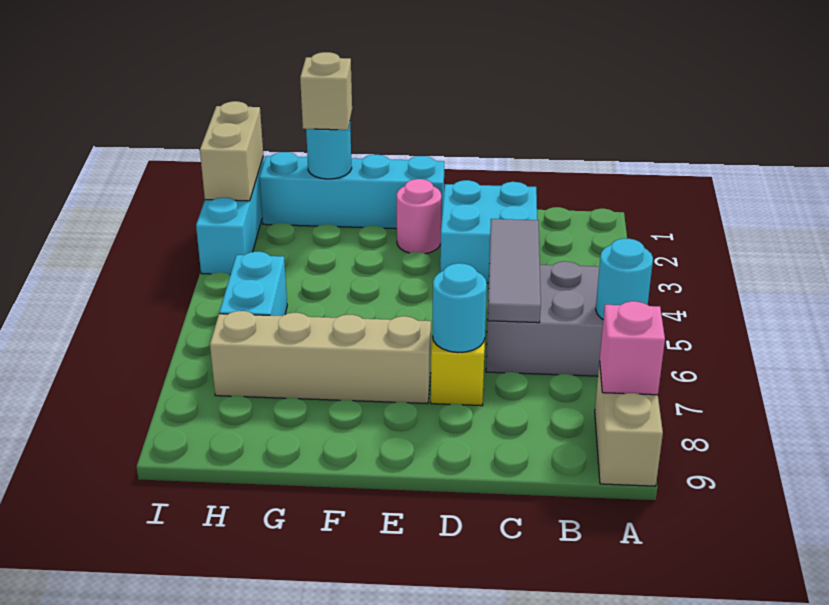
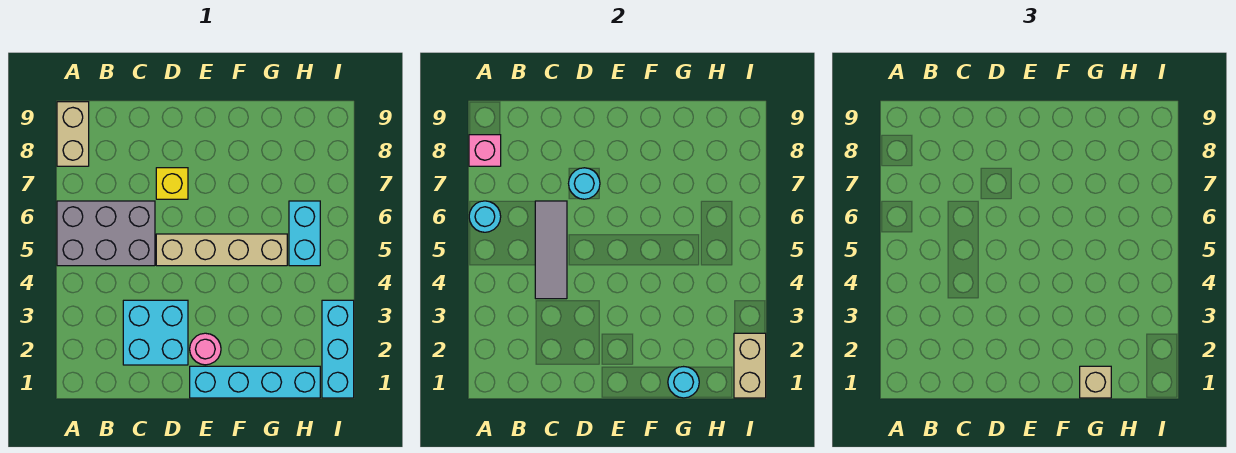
tan brick E7:H7 level 1 -> tan brick D5:G5 level 1

